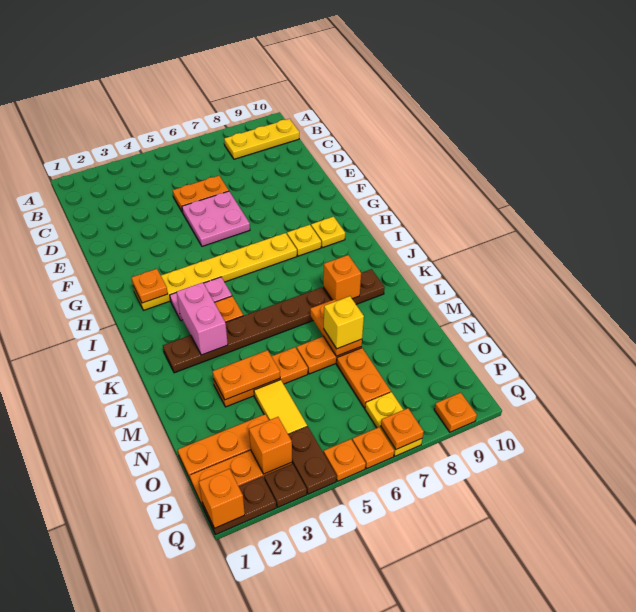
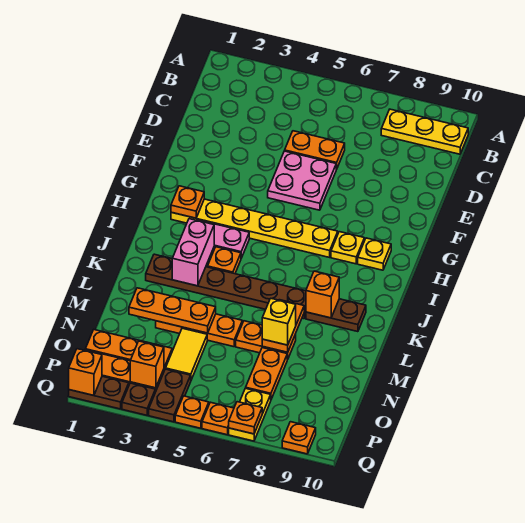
orange plate M3:M4 level 2 -> orange plate M2:M4 level 2

